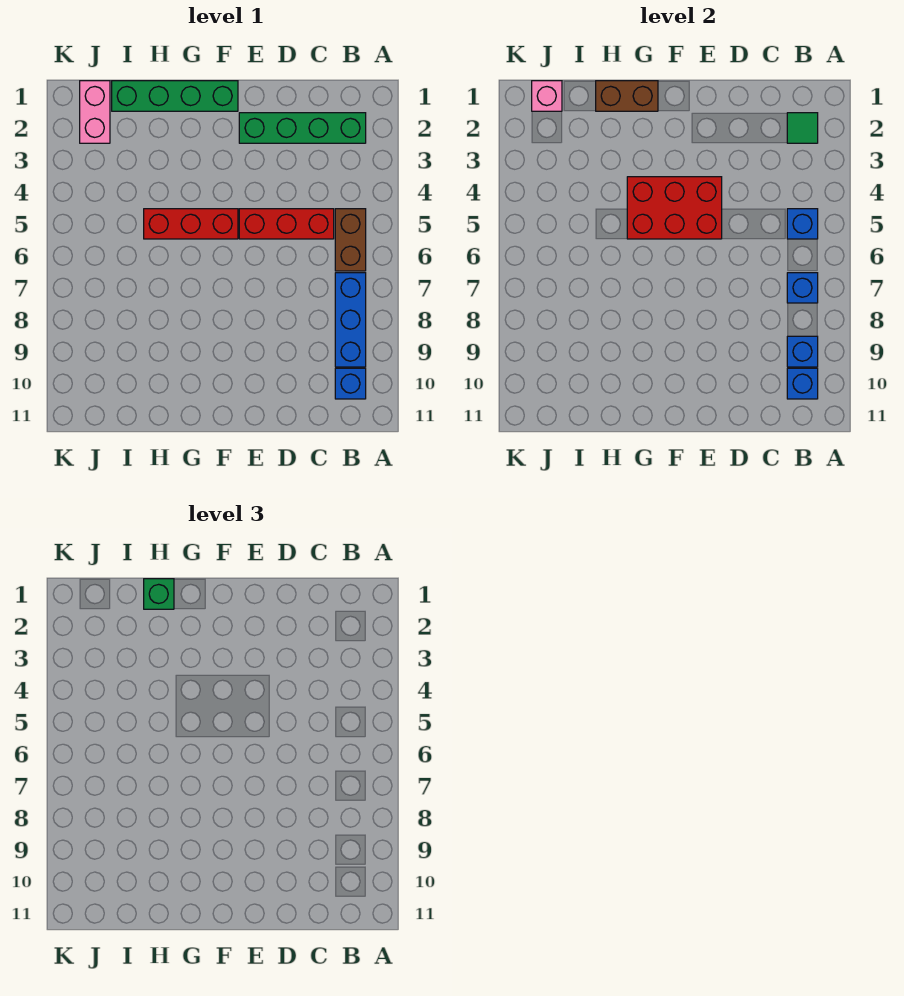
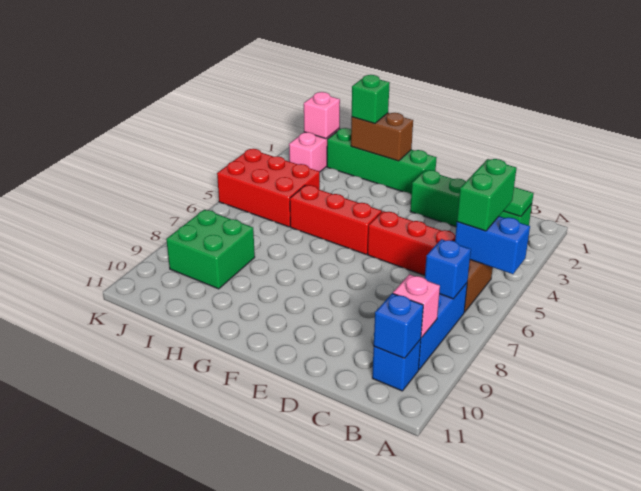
none -> green brick B4:B5 level 3
blue brick B5 level 2 -> blue brick A5:B5 level 2
blue brick B9 level 2 -> pink brick B9 level 2
red brick E4:G5 level 2 -> red brick I4:K5 level 1
none -> green brick I8:J9 level 1

